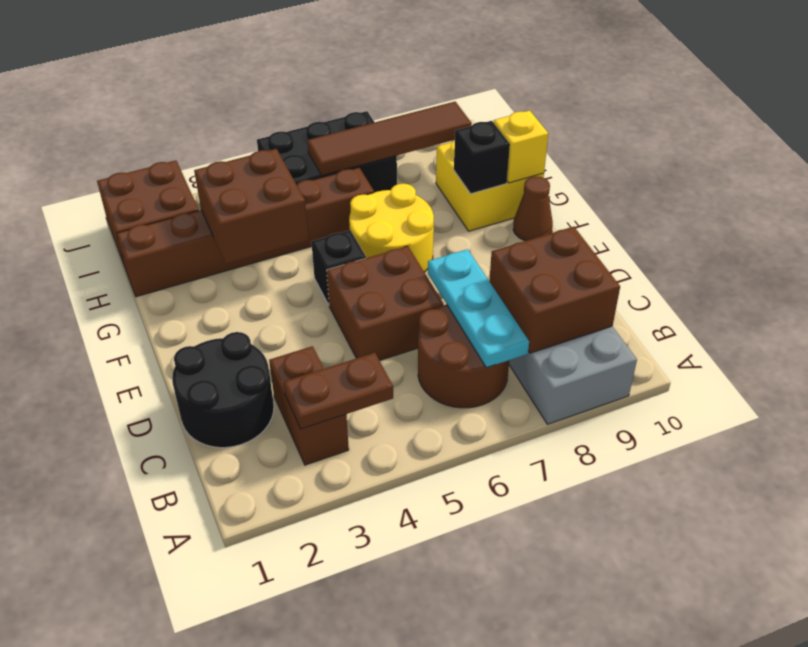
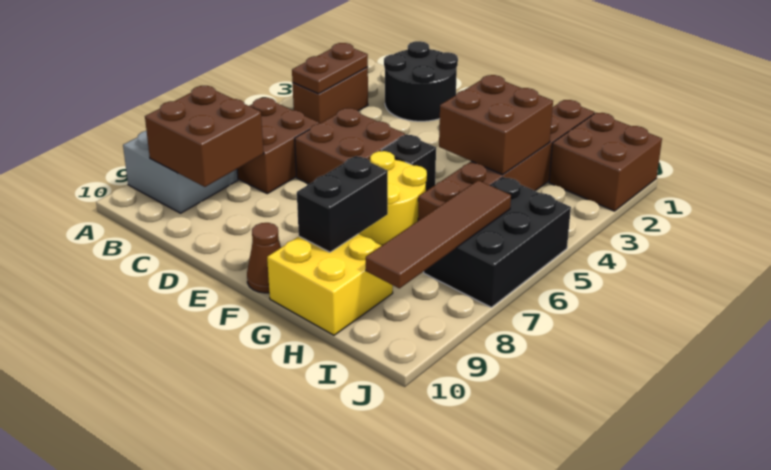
brown brick B3:C3 level 1 -> brown brick B3:B4 level 1
brown round brick B6:C7 level 1 -> brown brick B6:C7 level 1
cyan plate B7:D7 level 2 -> none
black brick G9 level 2 -> black brick G8:G9 level 2
yellow brick G10 level 2 -> none

